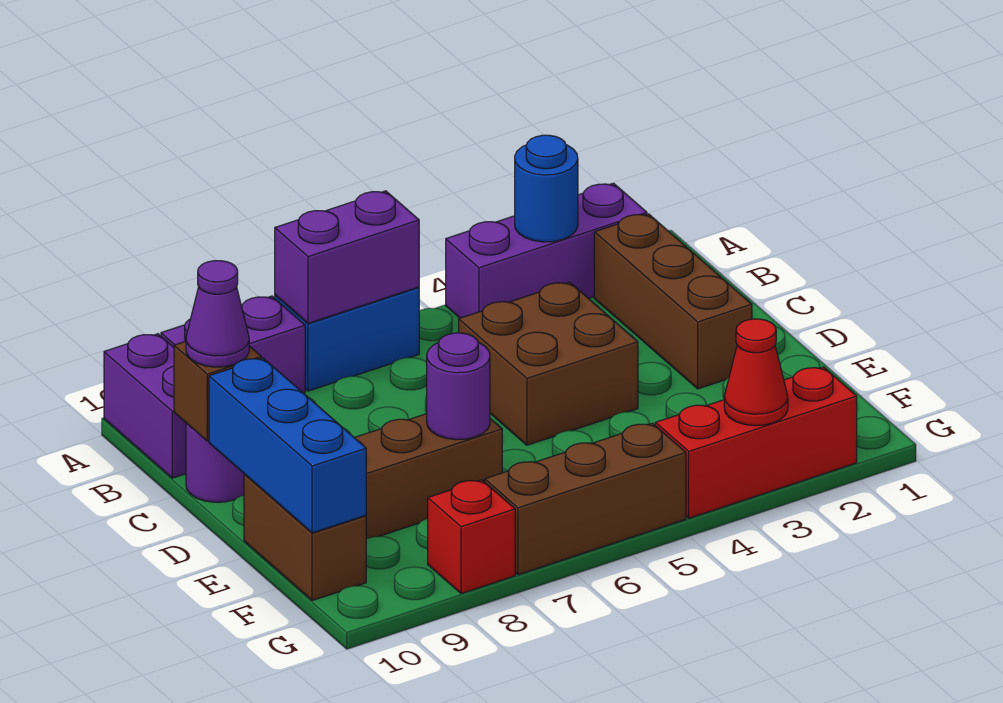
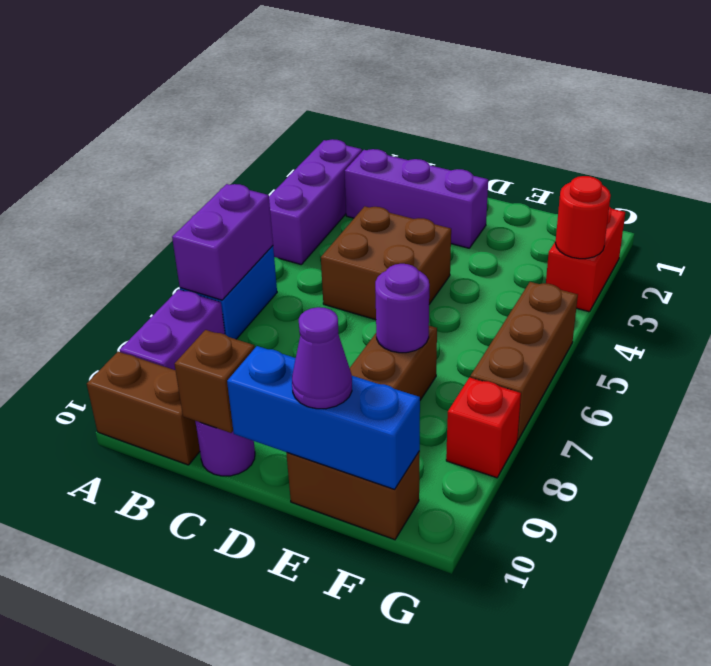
blue round brick A3 level 2 -> none
purple brick A10:B10 level 1 -> brown brick A10:B10 level 1
brown brick B2:D2 level 1 -> purple brick B2:D2 level 1
purple cone C10 level 3 -> purple cone E10 level 3
red brick G2:G4 level 1 -> red brick G2:G3 level 1
red cone G3 level 2 -> red round brick G3 level 2

